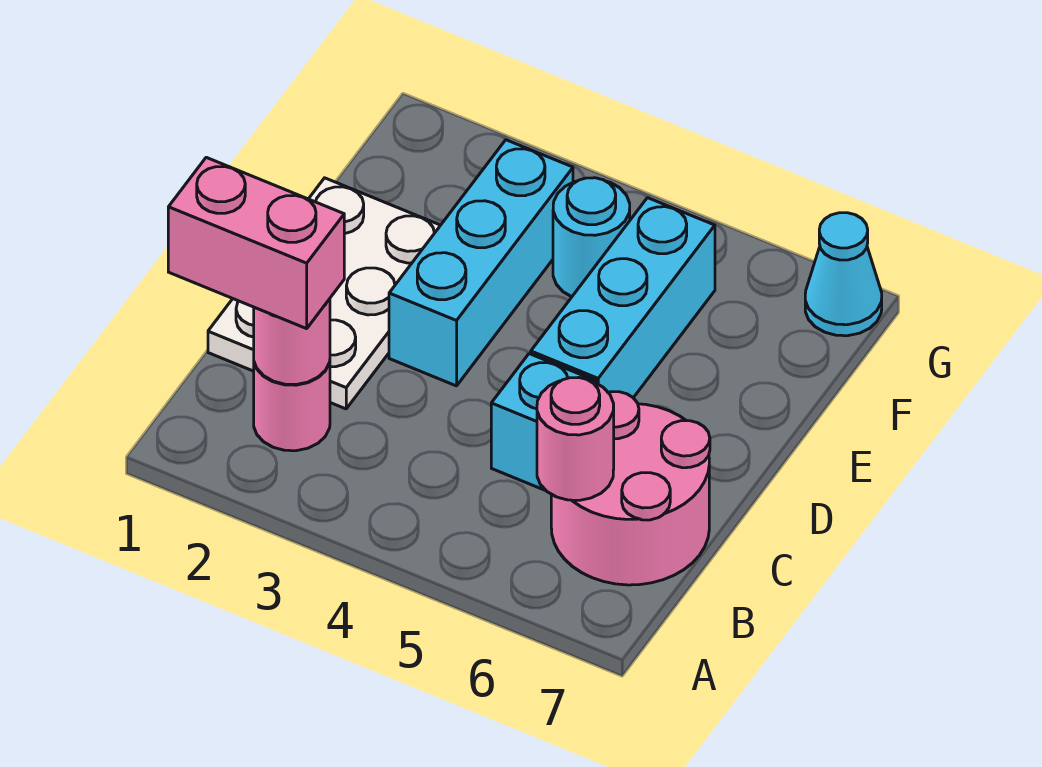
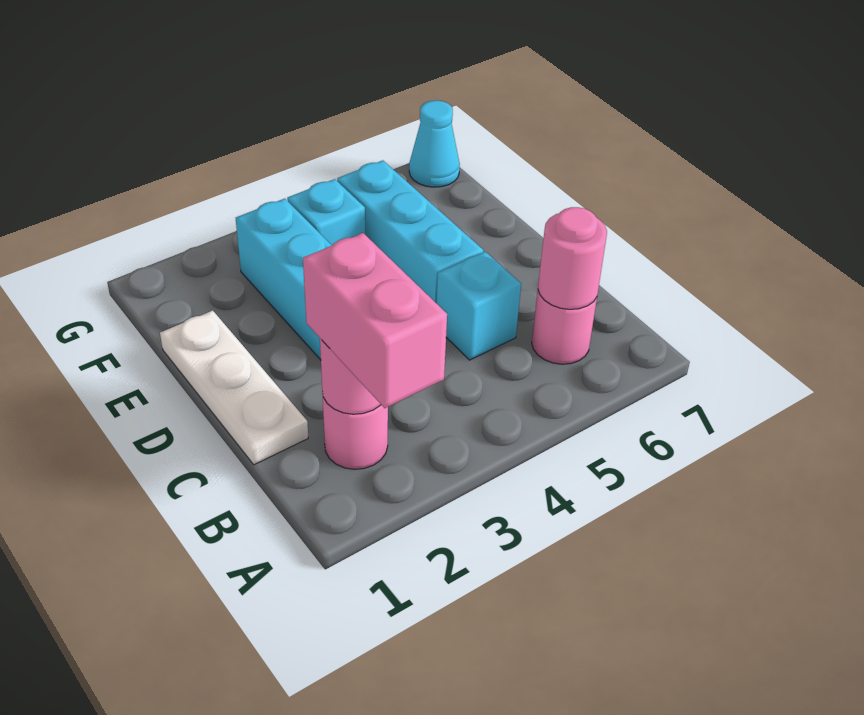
pink brick B1:B2 level 3 -> pink brick A2:B2 level 3
pink round brick B6:C7 level 1 -> pink round brick B6 level 1
white plate C1:E2 level 1 -> white plate C1:E1 level 1
cyan round brick F4 level 1 -> cyan brick F4 level 1

